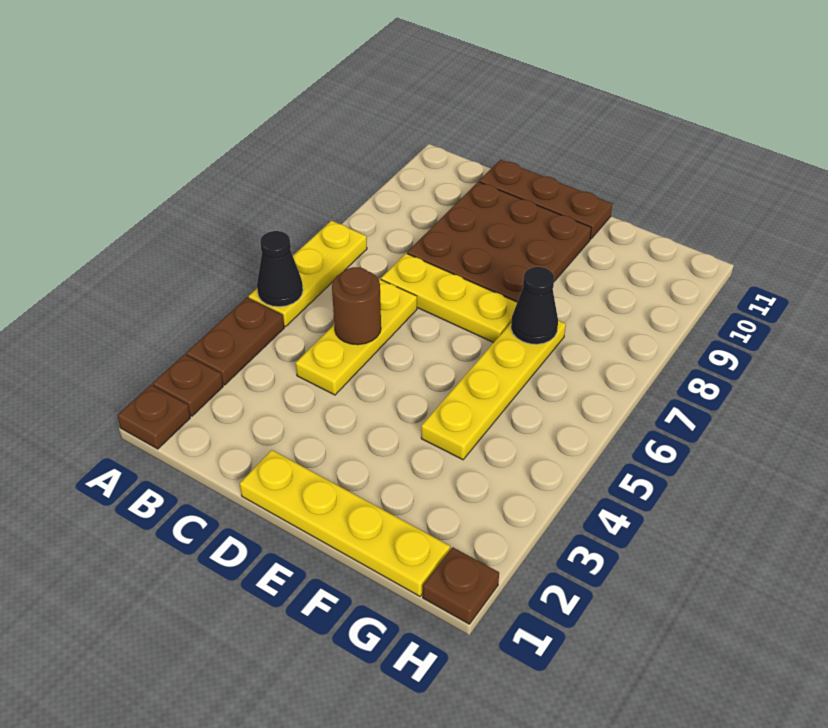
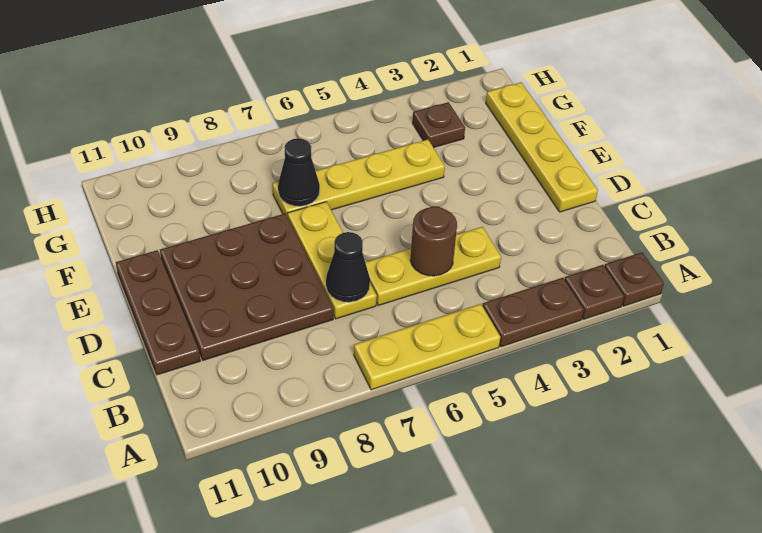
black cone A5 level 2 -> black cone C7 level 2
brown plate H1 level 1 -> brown plate G3 level 1

